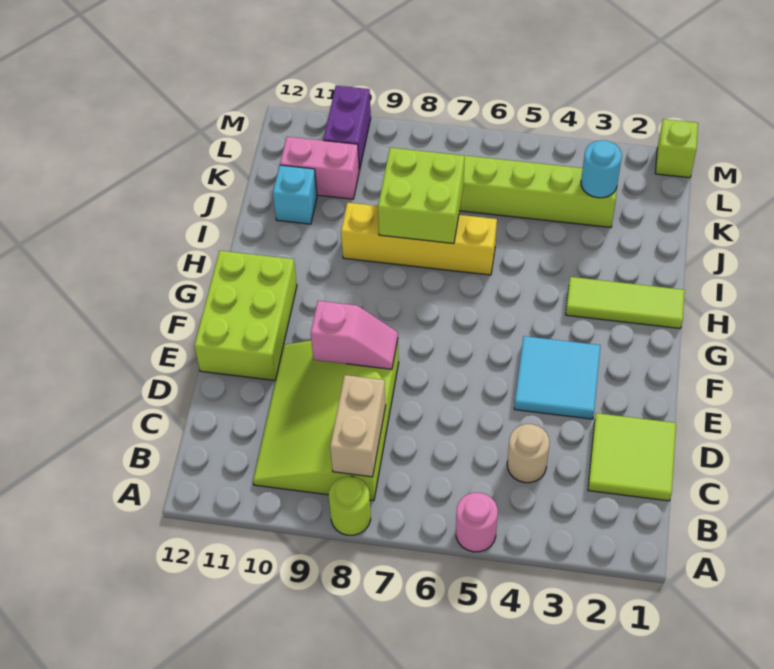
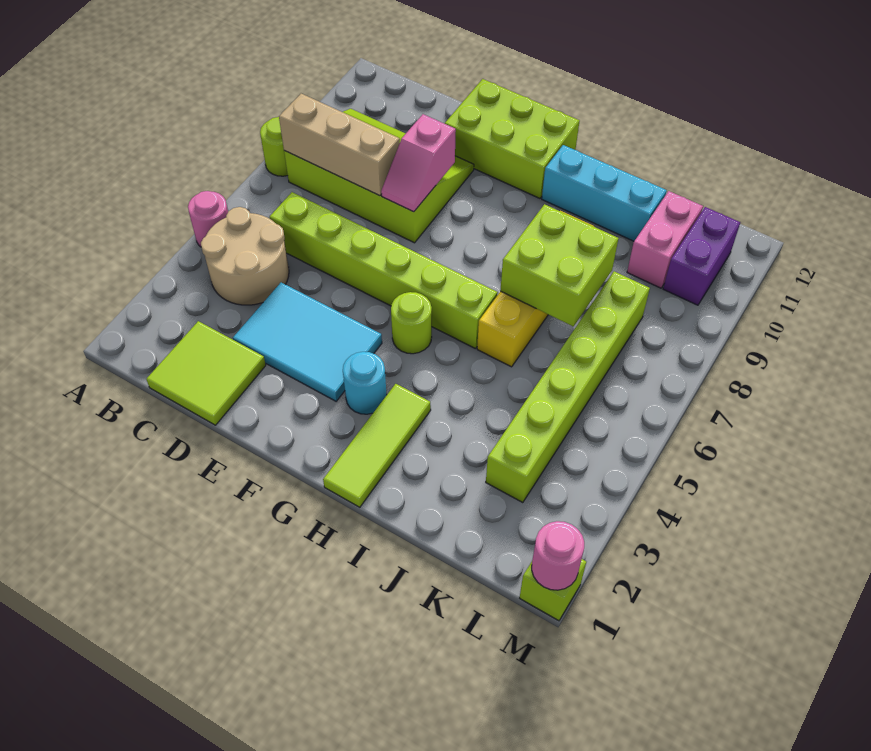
tan brick B8:C8 level 2 -> tan brick B8:D8 level 2
tan round brick C4 level 1 -> tan round brick B4:C5 level 1
none -> lime brick C6:H6 level 1
cyan tile E3:F4 level 1 -> cyan tile D3:F4 level 1
none -> lime round brick G5 level 1
cyan brick J11 level 1 -> cyan brick H11:J11 level 1
cyan round brick K3 level 2 -> cyan round brick G3 level 1
purple brick L10:M10 level 1 -> purple brick L10:L11 level 1
none -> pink round brick M1 level 2

